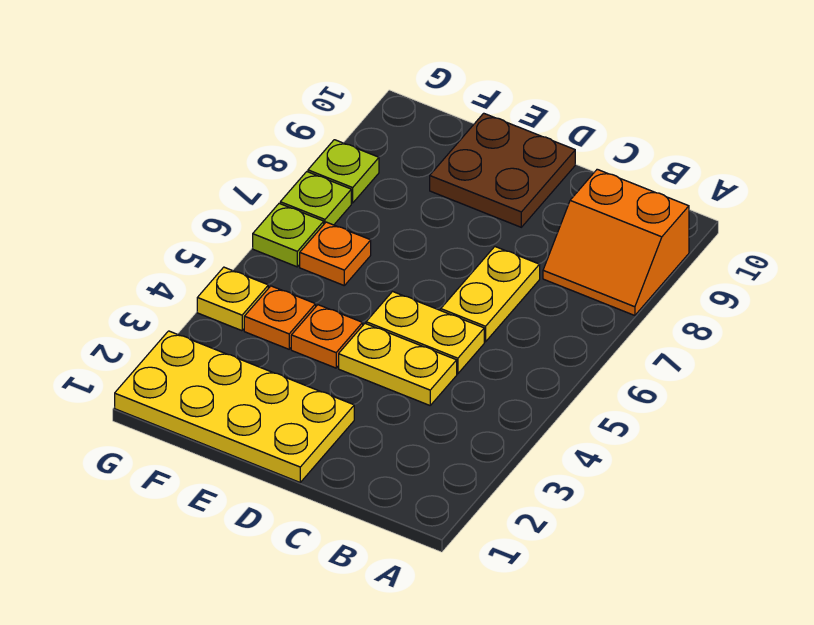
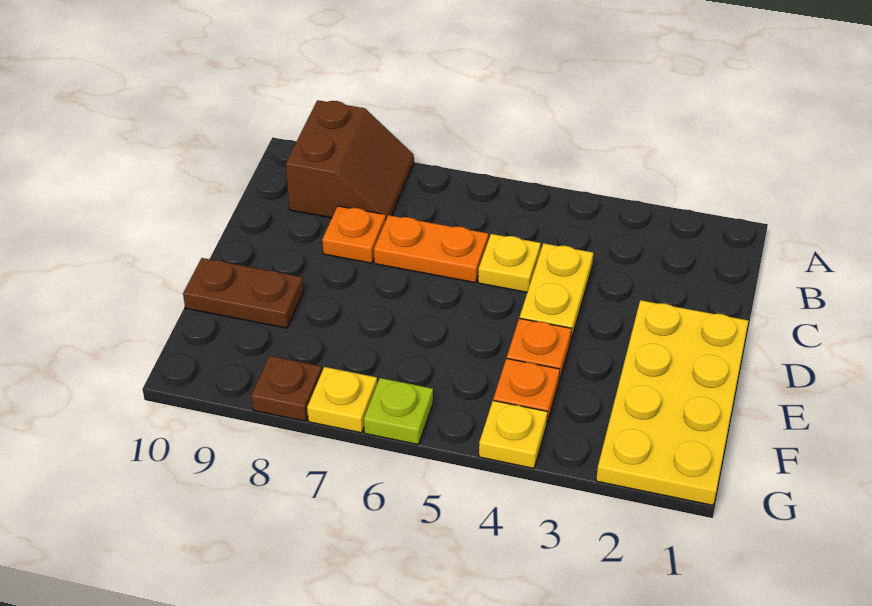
orange slope A8:B9 level 1 top 9 -> brown slope A8:B9 level 1 top 9
yellow plate C5:D5 level 1 -> yellow plate C5 level 1
yellow plate C6:C7 level 1 -> orange plate C6:C7 level 1
brown plate D9:E10 level 1 -> brown plate E9:E10 level 1
orange plate F6 level 1 -> orange plate C8 level 1
lime plate G7 level 1 -> yellow plate G7 level 1
lime plate G8 level 1 -> brown plate G8 level 1

